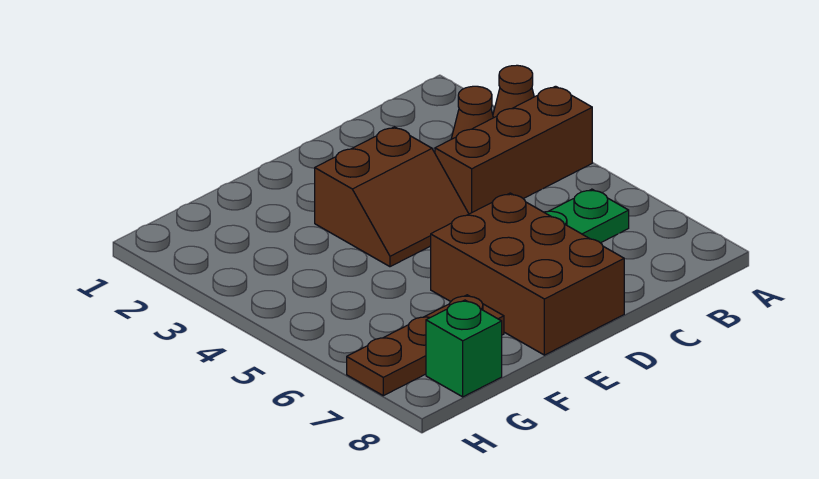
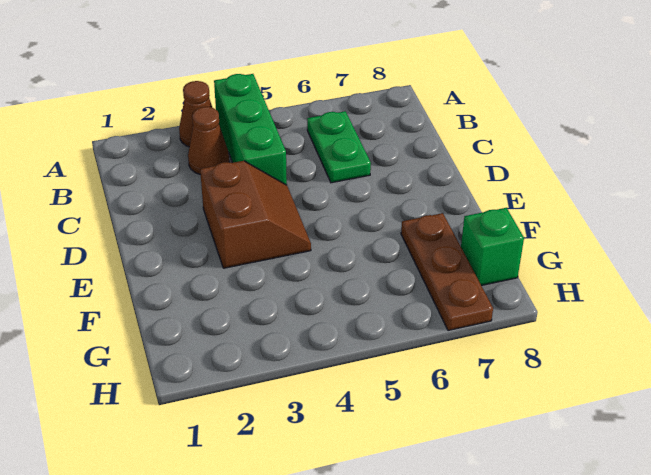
brown brick A4:C4 level 1 -> green brick A4:C4 level 1
brown brick D6:E8 level 1 -> none

